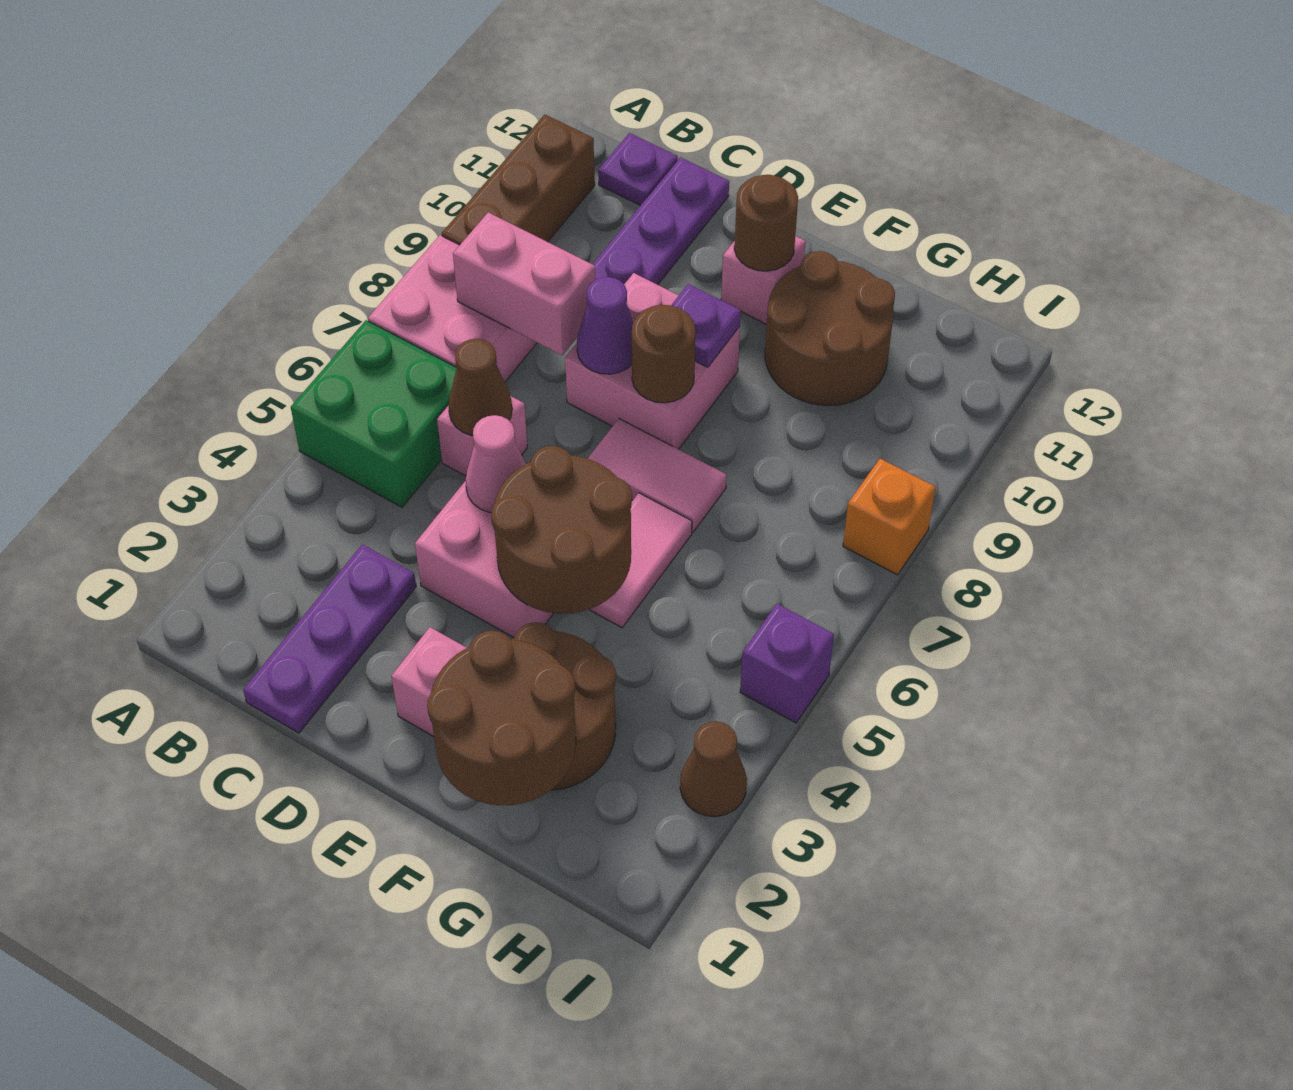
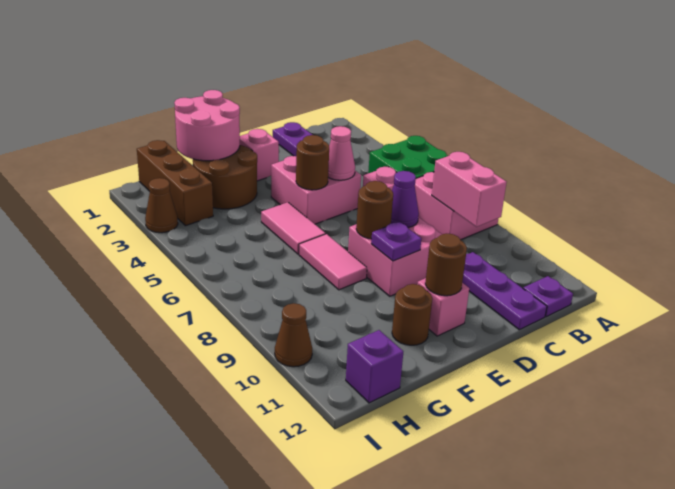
brown brick A9:A11 level 1 -> brown brick H1:H3 level 1
pink brick B8:C8 level 2 -> pink brick B8:B9 level 2
brown cone C6 level 2 -> brown cone I10 level 1
brown round brick E4:F5 level 2 -> brown round brick E5 level 2
pink tile E7:F7 level 1 -> pink tile F7:F8 level 1
brown round brick F1:G2 level 2 -> pink round brick F1:G2 level 2
brown round brick F10:G11 level 1 -> brown round brick F11 level 1
purple brick I5 level 1 -> purple brick H12 level 1
orange brick I8 level 1 -> none

